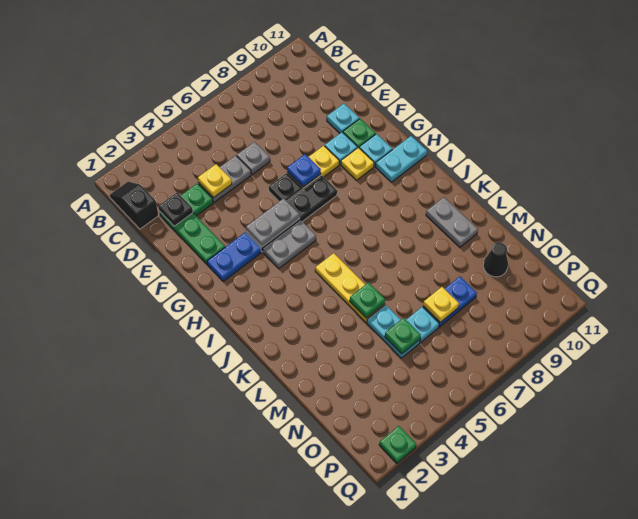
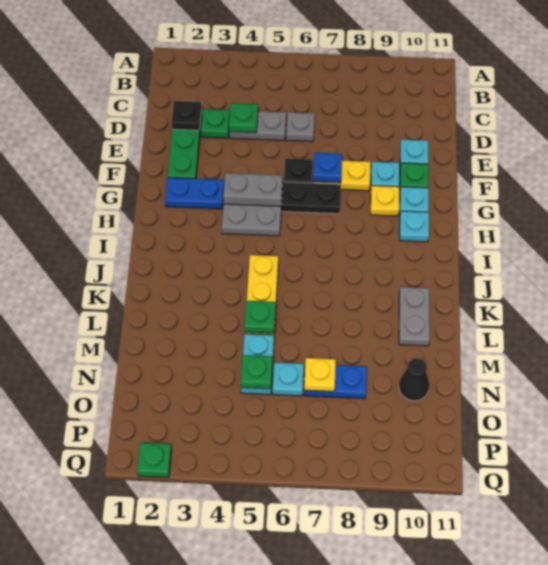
black slope B1:C1 level 1 top C -> none
yellow plate D4 level 2 -> green plate D4 level 2
cyan plate H10:H11 level 1 -> cyan plate H10 level 1

